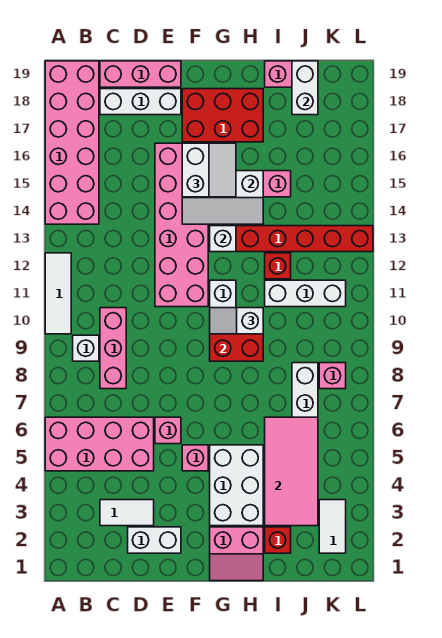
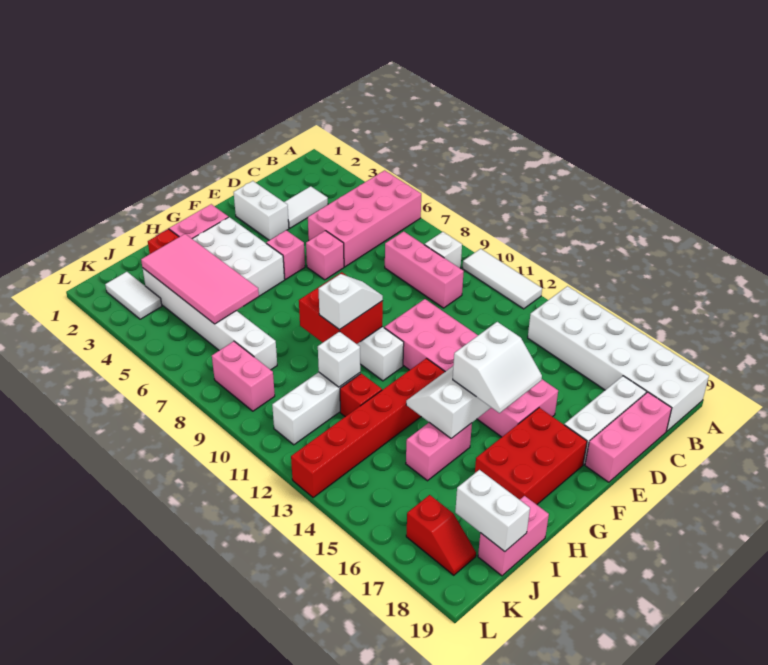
pink brick A14:B19 level 1 -> white brick A14:B19 level 1
white brick D2:E2 level 1 -> white brick E2:E3 level 1
white slope F15:G16 level 3 top F -> white slope F15:G16 level 3 top 15
white brick G13 level 2 -> white brick I11 level 2
pink brick K8 level 1 -> pink brick K8:K9 level 1
none -> red slope K17:K18 level 1 top 17

